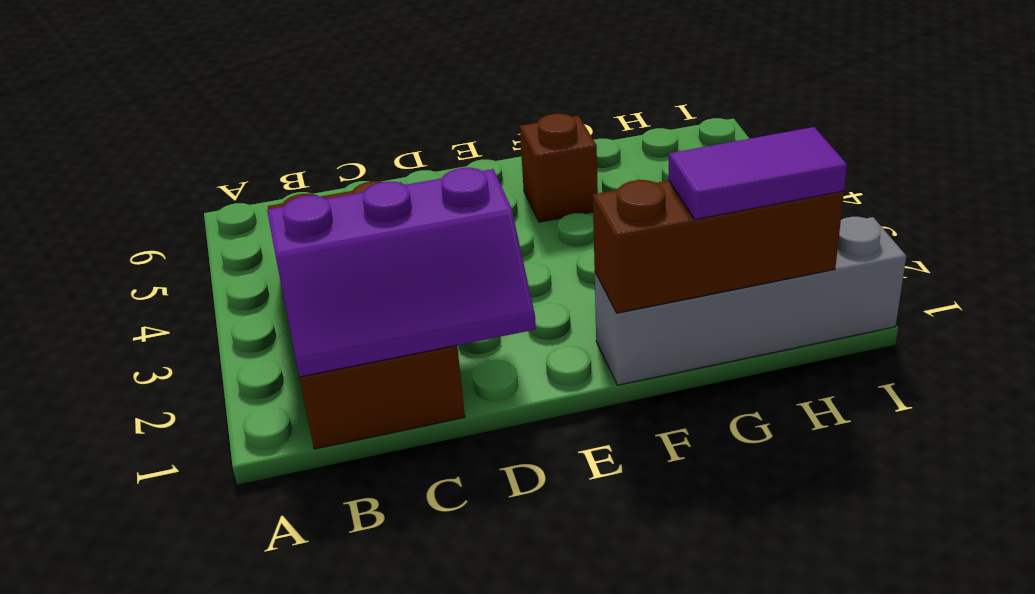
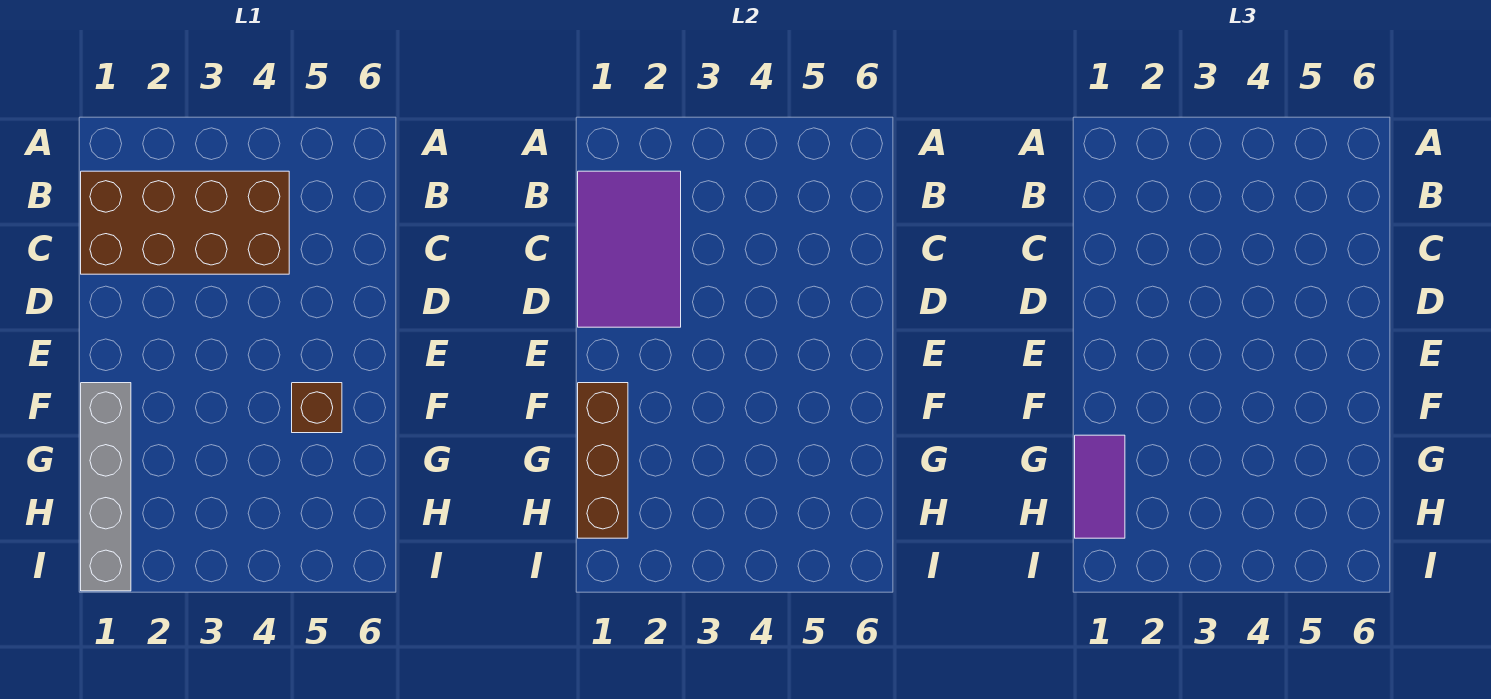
purple slope B1:D2 level 2 top 2 -> purple tile B1:D2 level 2

